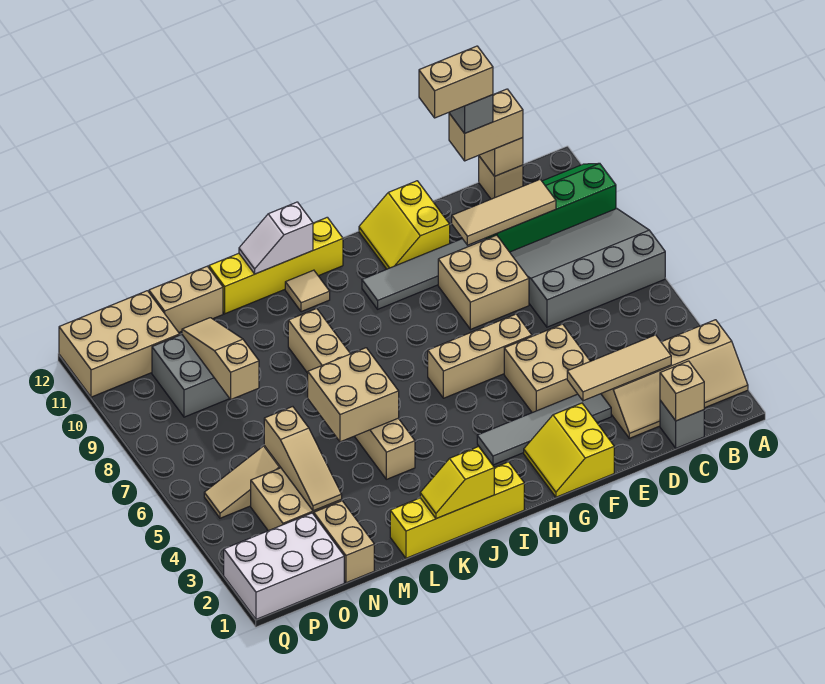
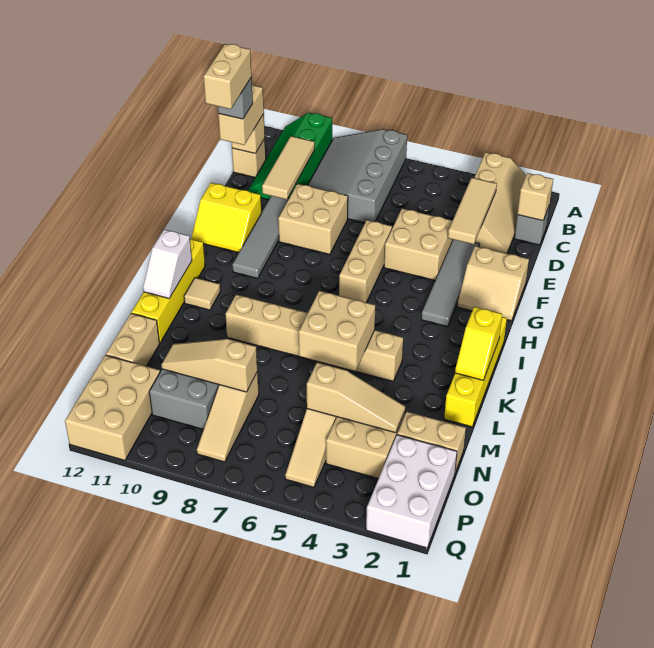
yellow slope F1:G2 level 1 top F -> tan slope F1:G2 level 1 top F
none -> tan slope N8:P8 level 1 top N

